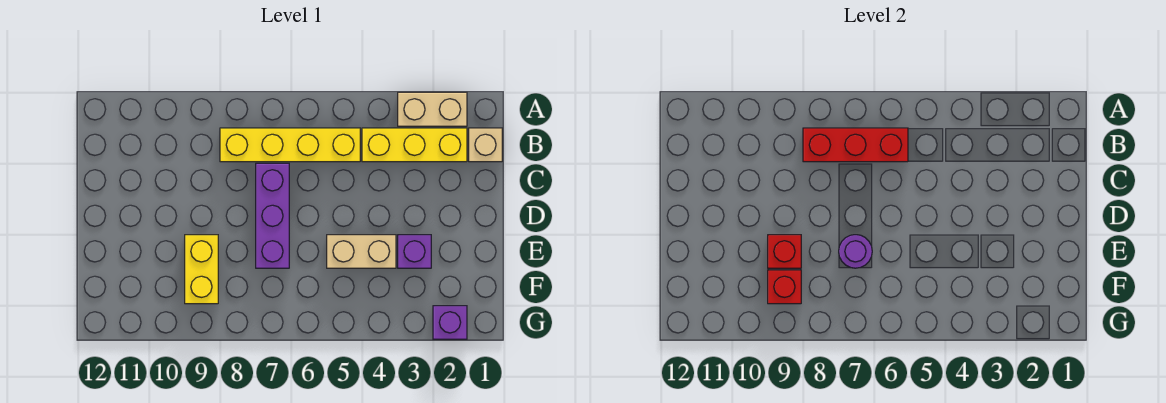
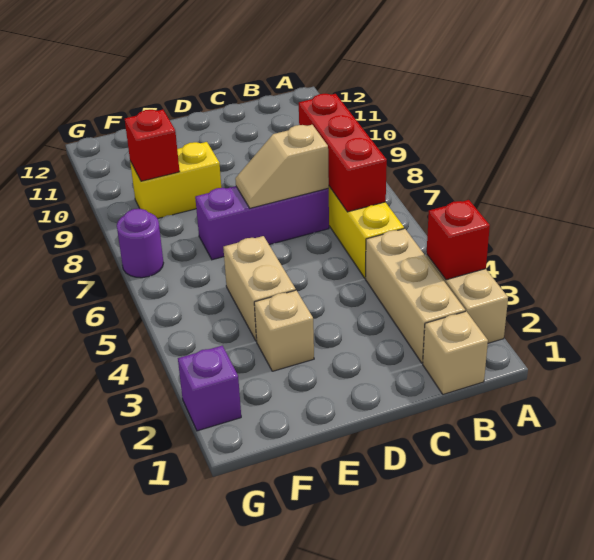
yellow brick B2:B4 level 1 -> tan brick B2:B4 level 1
none -> tan slope C7:D7 level 2 top C
purple brick E3 level 1 -> tan brick E3 level 1
purple round brick E7 level 2 -> purple round brick G7 level 1
red brick E9 level 2 -> red brick A3 level 2

